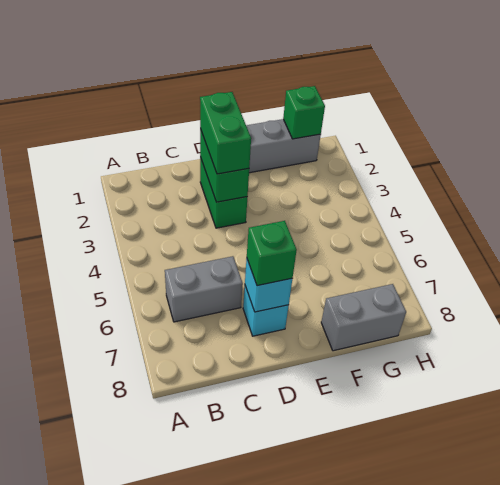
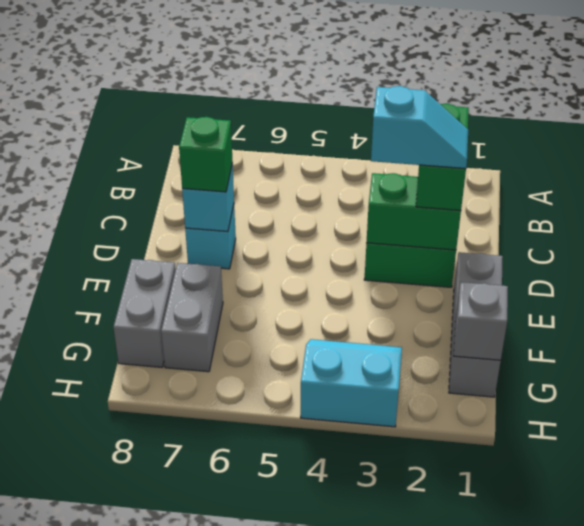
grey brick B6:C6 level 1 -> grey brick F7:G7 level 1
green brick D2:D3 level 3 -> green brick C2:D2 level 3
none -> cyan slope D2:D3 level 4 top 3
green brick G1 level 2 -> grey brick G1 level 2
none -> cyan slope G3:H4 level 1 top H

